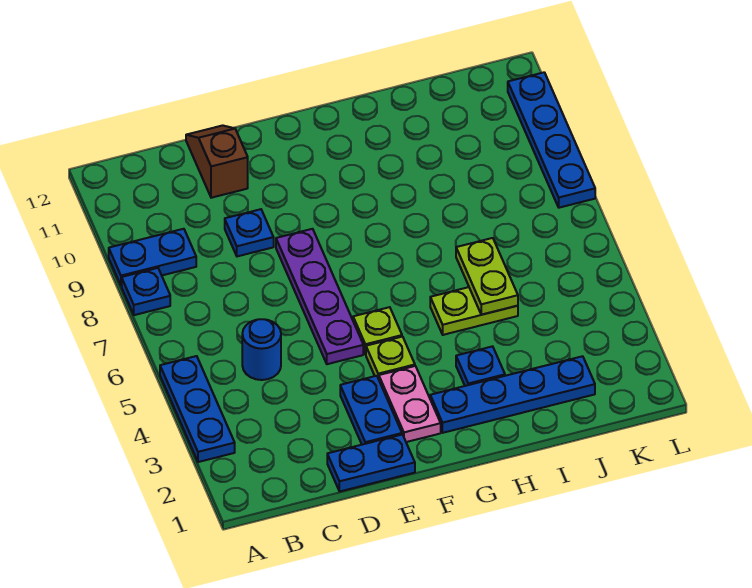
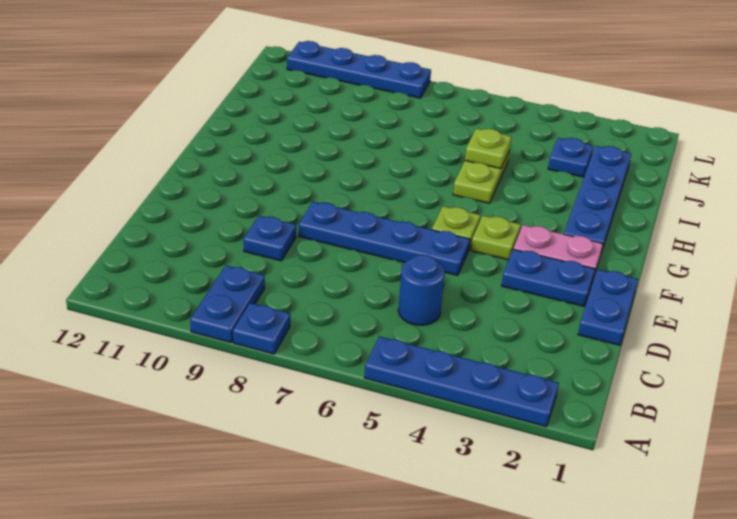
blue plate A3:A5 level 1 -> blue plate A2:A5 level 1
brown slope D11:D12 level 1 top 11 -> none
purple plate E5:E8 level 1 -> blue plate E5:E8 level 1
blue plate H3 level 1 -> blue plate J3 level 1
lime plate I5:I6 level 2 -> lime plate I5 level 2

